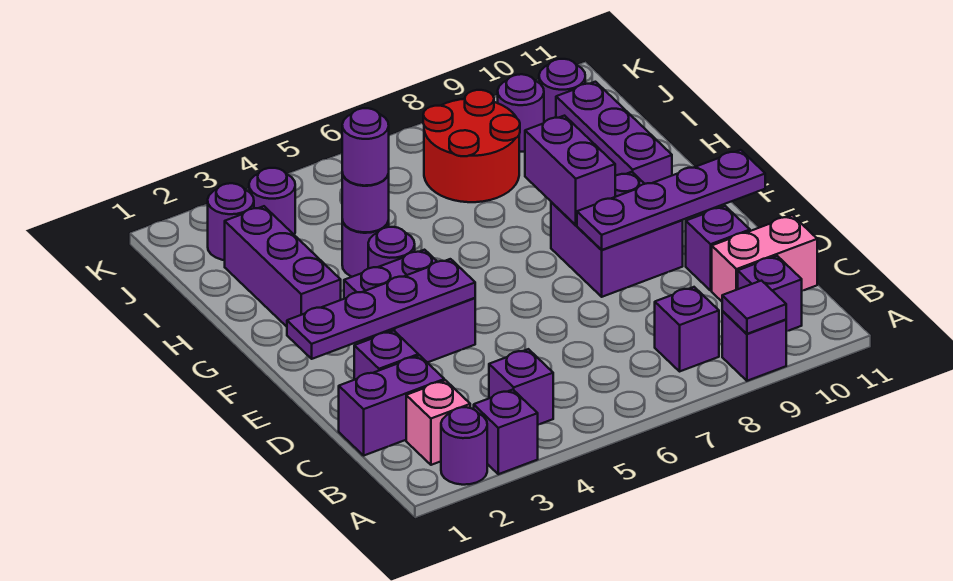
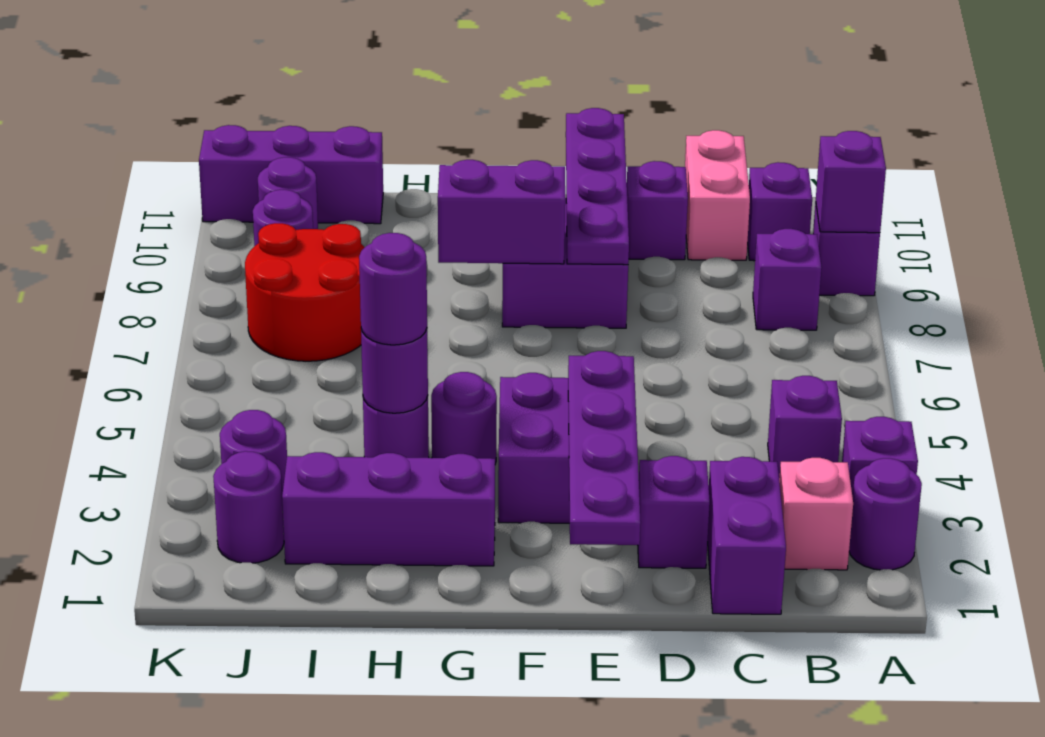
purple tile A9 level 2 -> purple brick A9 level 2
purple brick G10:I10 level 1 -> purple brick I11:K11 level 1

